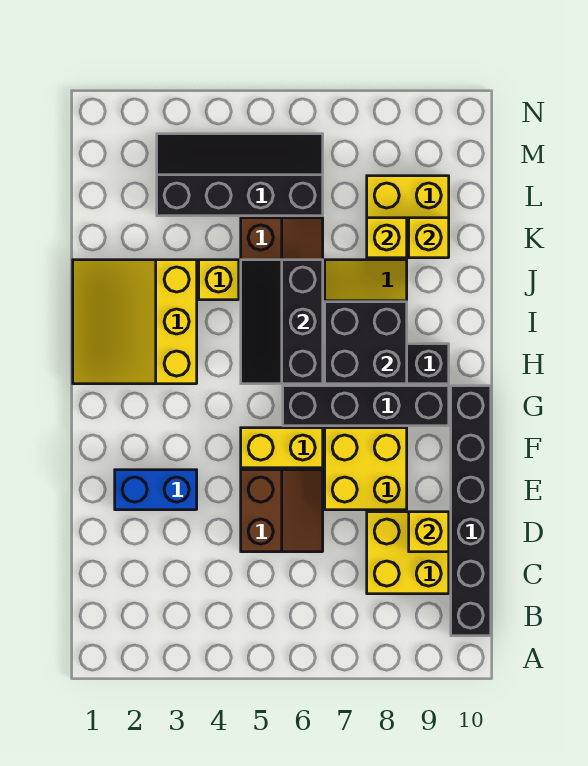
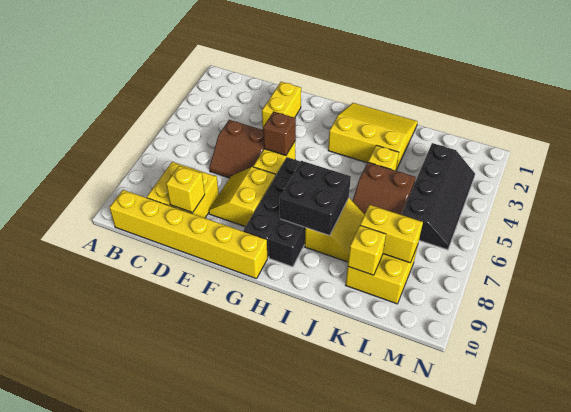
black brick B10:G10 level 1 -> yellow brick B10:G10 level 1
blue brick E2:E3 level 1 -> yellow brick E2:E3 level 1
yellow brick E7:F8 level 1 -> yellow slope E7:F8 level 1 top F
none -> brown brick F5 level 2
black slope H5:J6 level 2 top 6 -> none
yellow brick K8 level 2 -> yellow brick K8:L8 level 2

